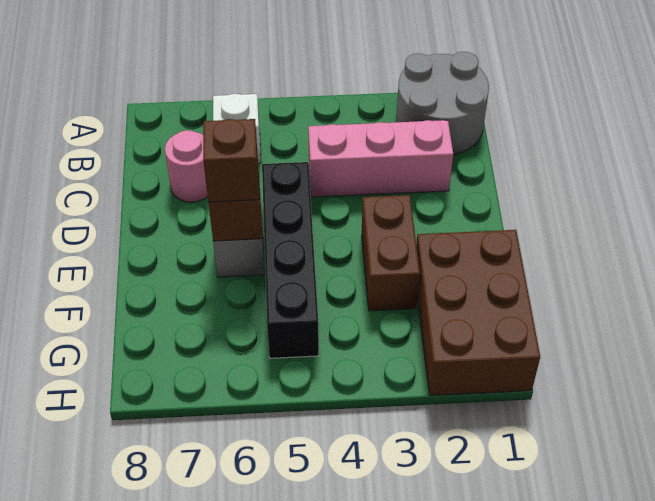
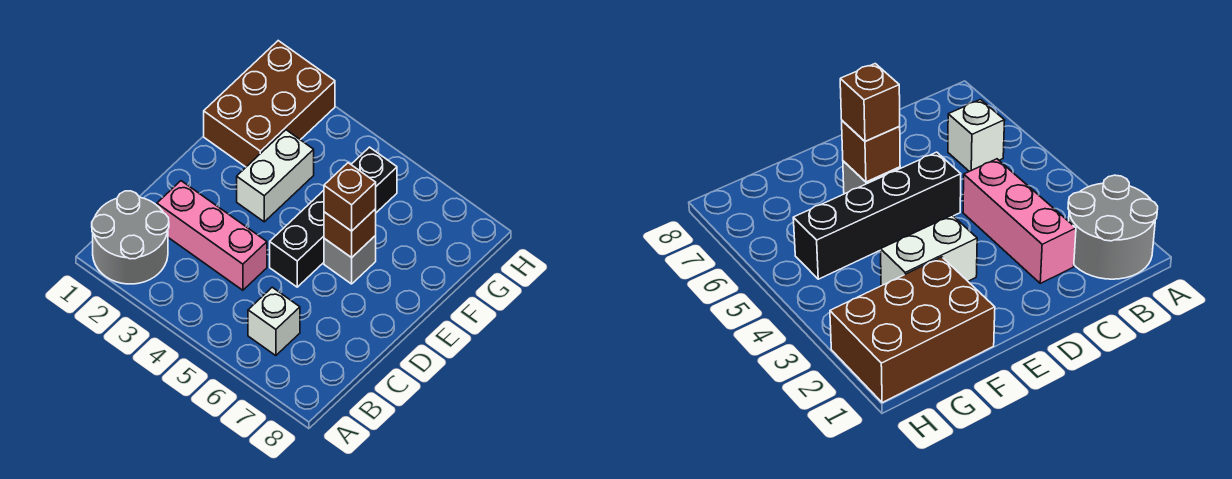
pink round brick C7 level 1 -> none
brown brick E3:F3 level 1 -> white brick E3:F3 level 1

